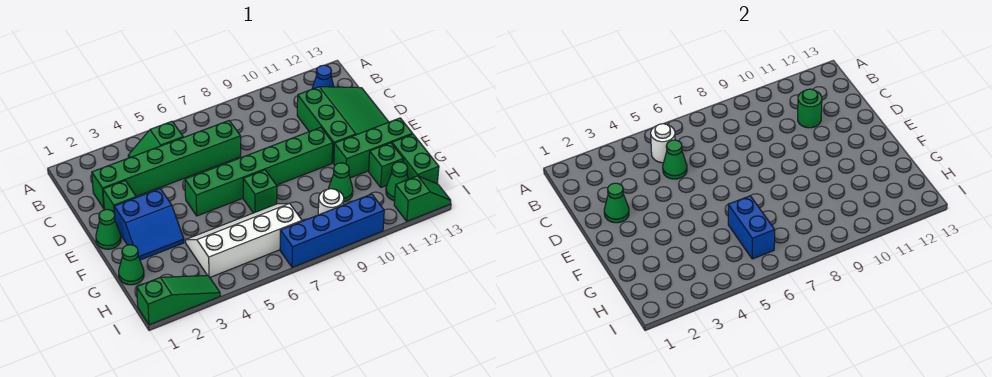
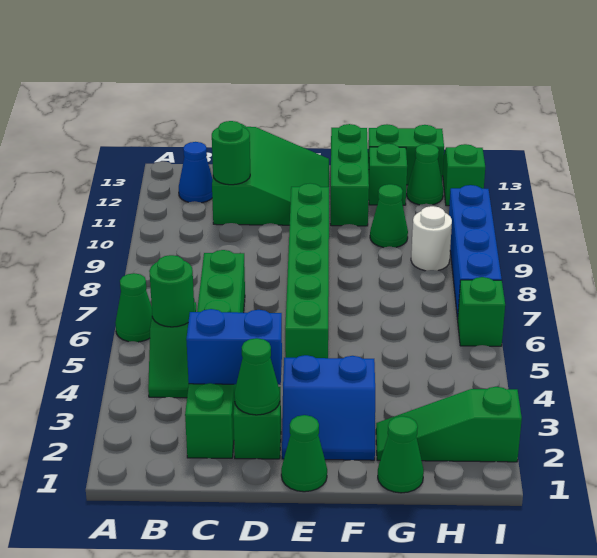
white round brick B5 level 2 -> green round brick B5 level 2
green cone C5 level 2 -> green cone A6 level 1
green slope C11:E13 level 1 top 11 -> green slope C11:E13 level 1 top C
blue slope E2:F3 level 1 top E -> blue slope E2:F3 level 1 top 3
green brick F7 level 1 -> green brick I6 level 1
white slope G4:H7 level 1 top H -> none
blue brick G6:H6 level 2 -> blue brick C3:D3 level 2
green slope I1:I3 level 1 top 1 -> green slope G2:I2 level 1 top I

